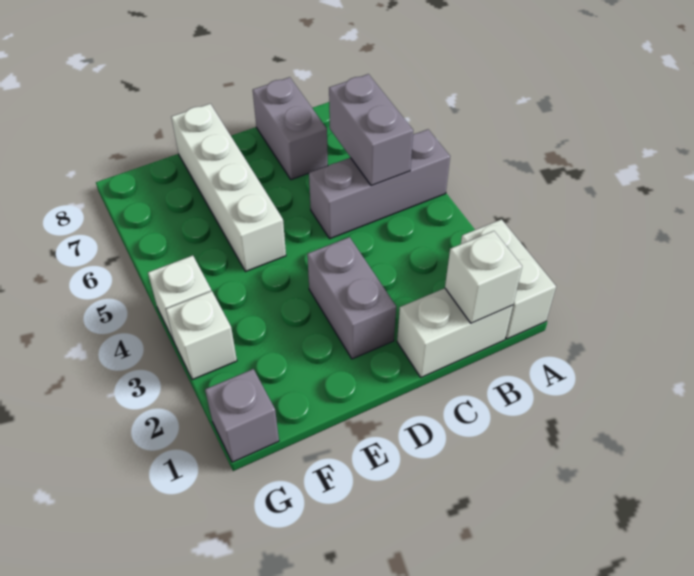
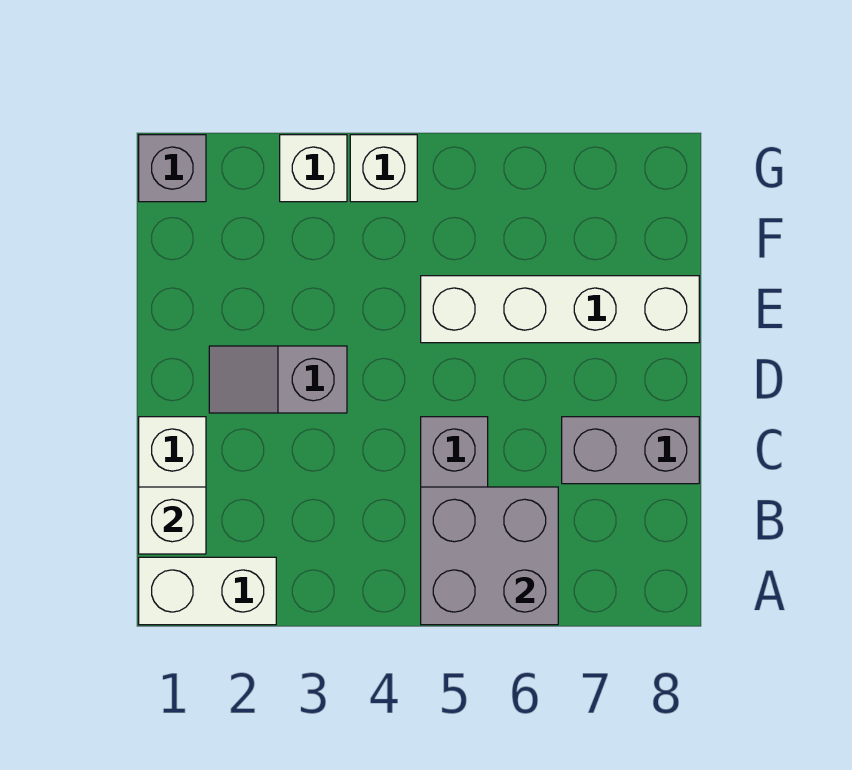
grey brick B5:B6 level 2 -> grey brick A5:B6 level 2
grey brick D2:D3 level 1 -> grey slope D2:D3 level 1 top 3

